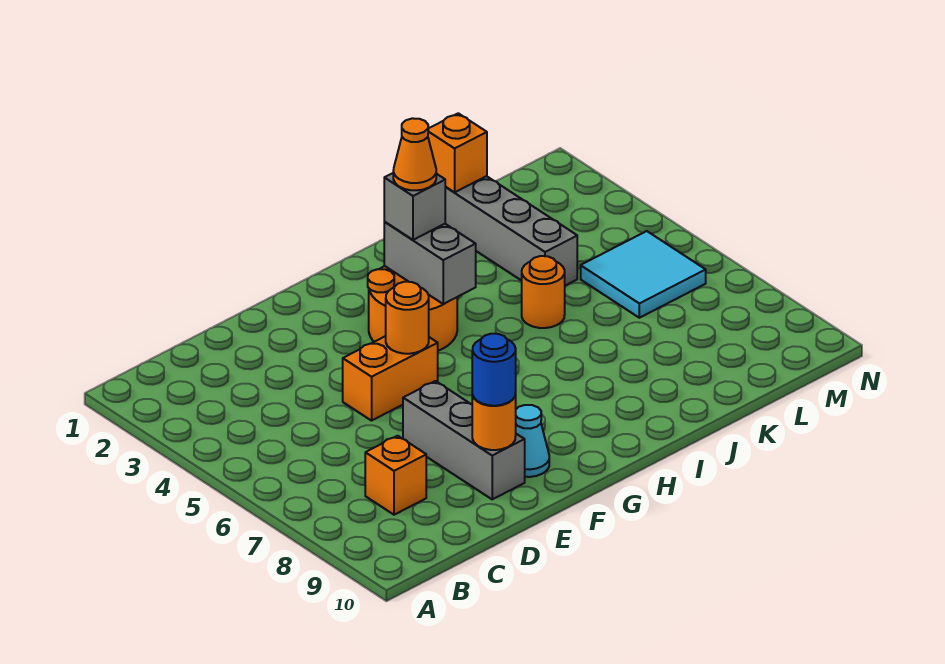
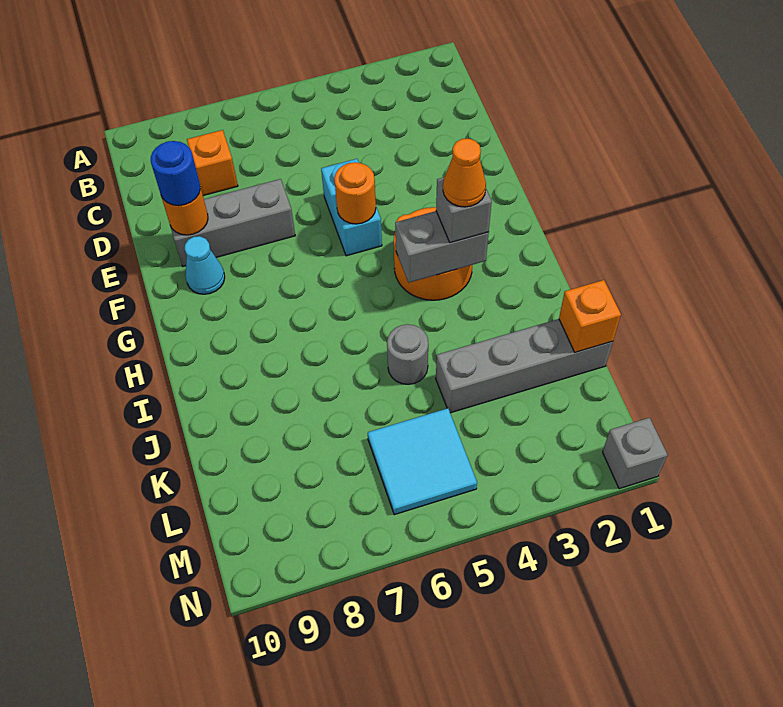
orange brick E5:F5 level 1 -> cyan brick E5:F5 level 1
orange round brick J5 level 1 -> grey round brick J5 level 1
none -> grey brick N1 level 1

